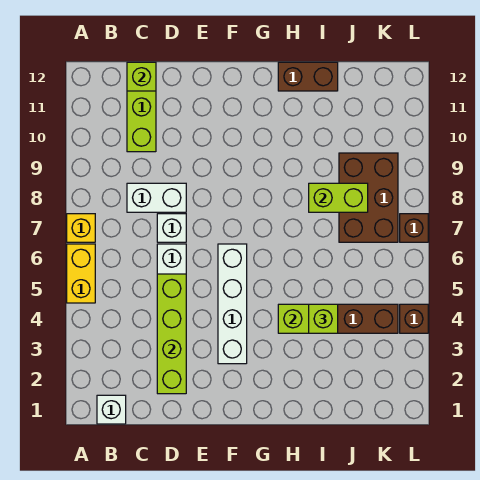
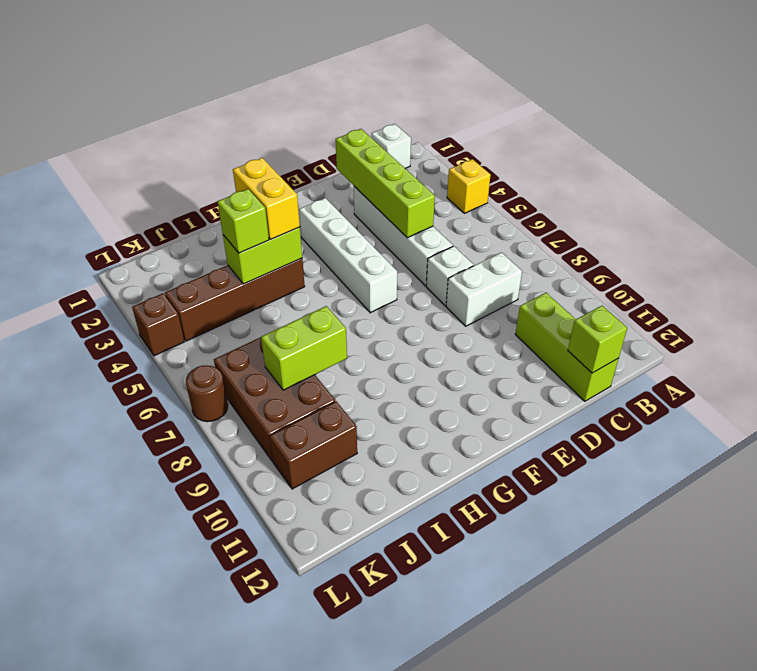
yellow brick A5:A6 level 1 -> yellow brick H3:H4 level 3
yellow brick A7 level 1 -> yellow brick A4 level 1
brown brick H12:I12 level 1 -> brown brick J10:K10 level 1
brown brick L7 level 1 -> brown round brick L7 level 1

